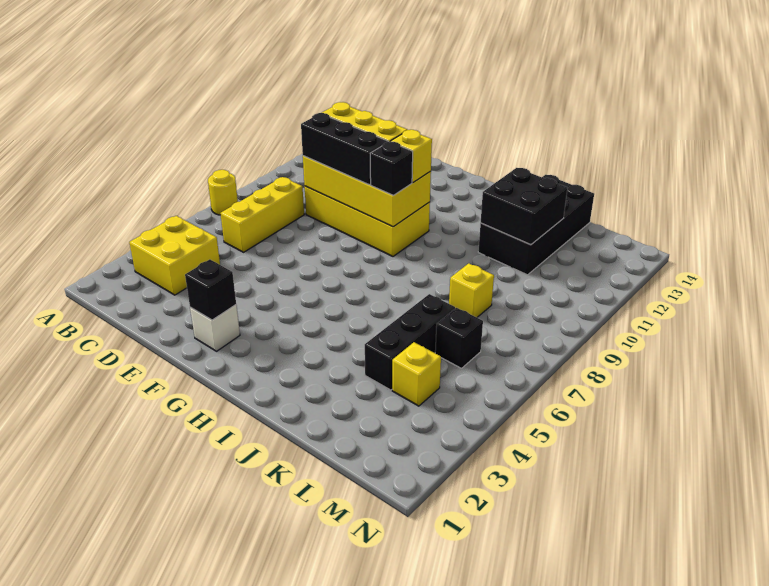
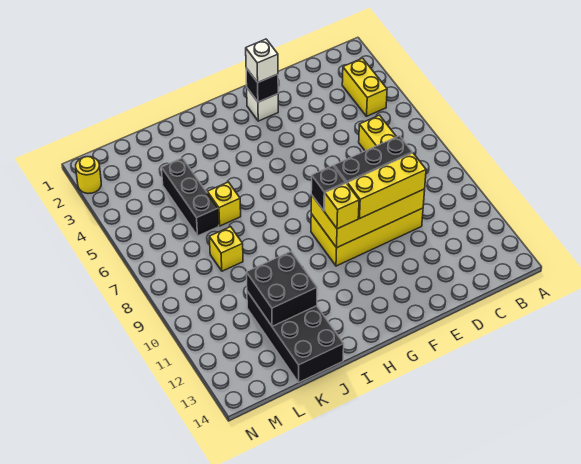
yellow round brick A7 level 1 -> yellow round brick N2 level 1
yellow brick B3:C4 level 1 -> yellow brick B3:B4 level 1
none -> white brick F2 level 3
yellow brick L4 level 1 -> yellow brick J6 level 1
black brick L6 level 1 -> none

